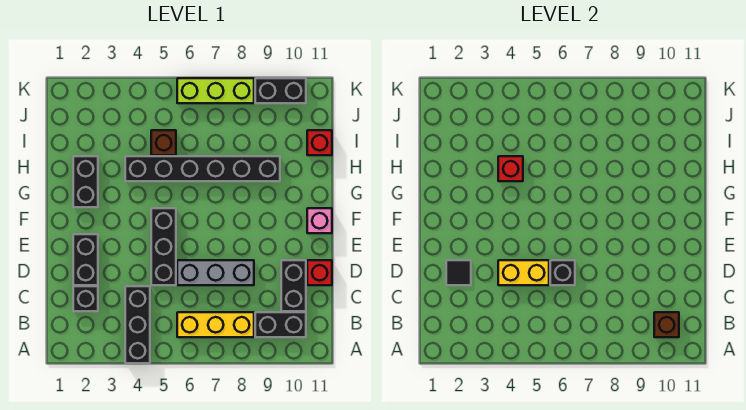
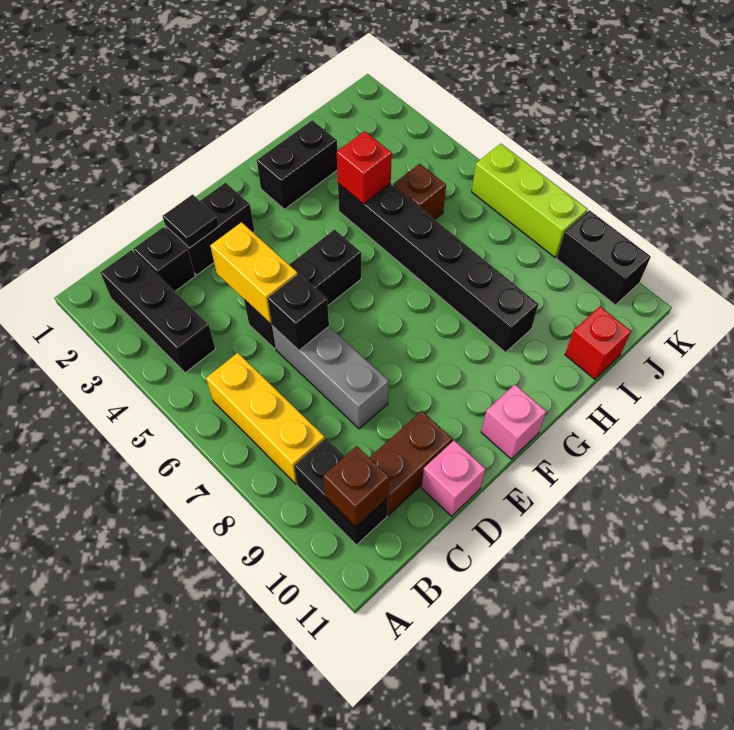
black brick A4:C4 level 1 -> black brick B2:B4 level 1
black brick C10:D10 level 1 -> brown brick C10:D10 level 1
red brick D11 level 1 -> pink brick D11 level 1

